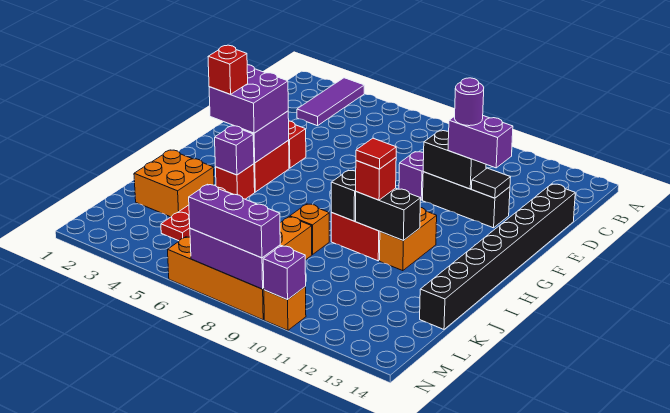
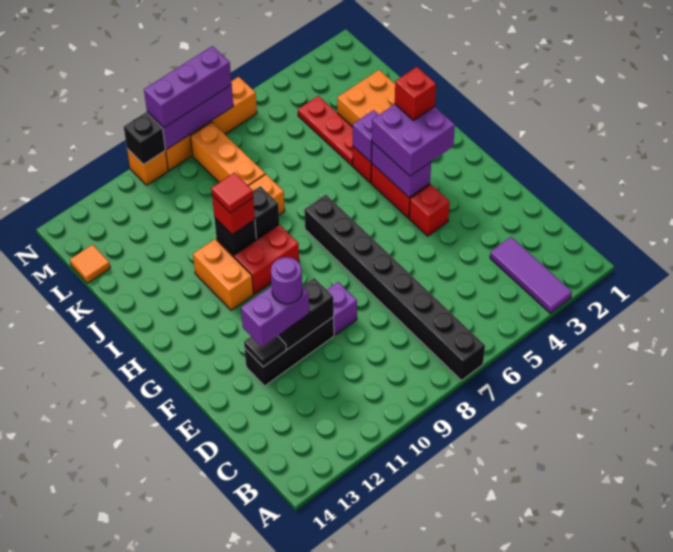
black brick D14:K14 level 1 -> black brick A7:H7 level 1
black brick I10:I11 level 2 -> black brick I10 level 2
none -> orange tile L14 level 1
purple brick N10 level 2 -> black brick N10 level 2

